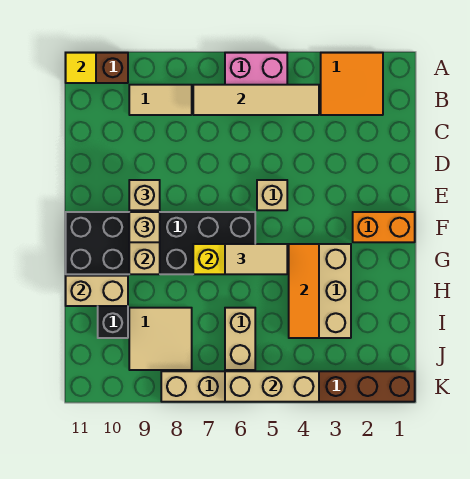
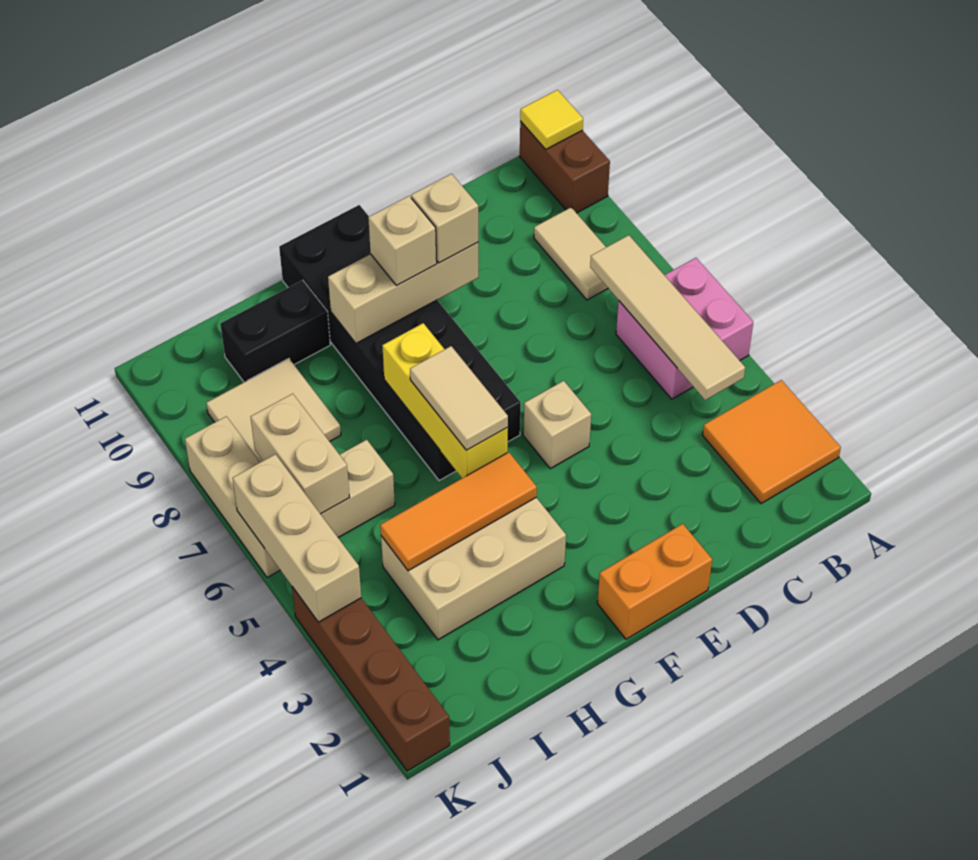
orange brick F1:F2 level 1 -> orange brick E1:F1 level 1
tan brick H10:H11 level 2 -> tan brick J6:J7 level 2

